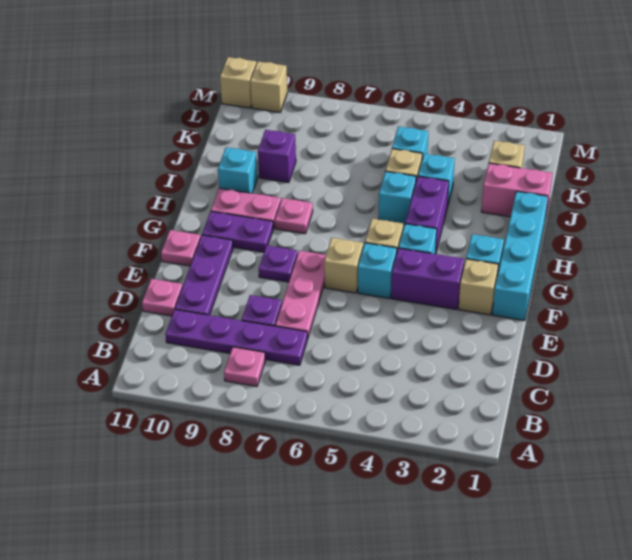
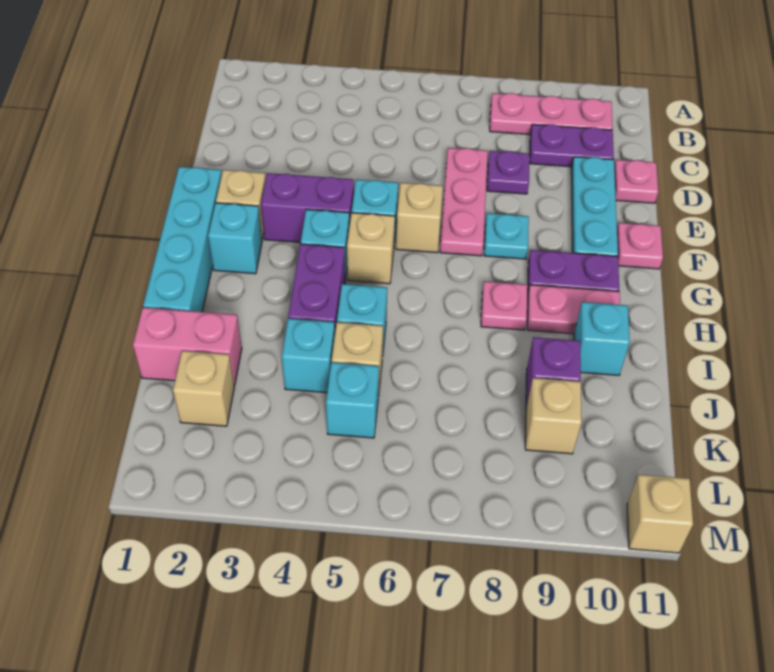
pink plate B8 level 1 -> pink plate B8:B10 level 1
purple plate C7:C10 level 1 -> purple plate C9:C10 level 1
purple plate D10:F10 level 1 -> cyan plate D10:F10 level 1
purple plate F8 level 1 -> cyan plate F8 level 1
tan brick M10 level 1 -> tan brick K9 level 1

